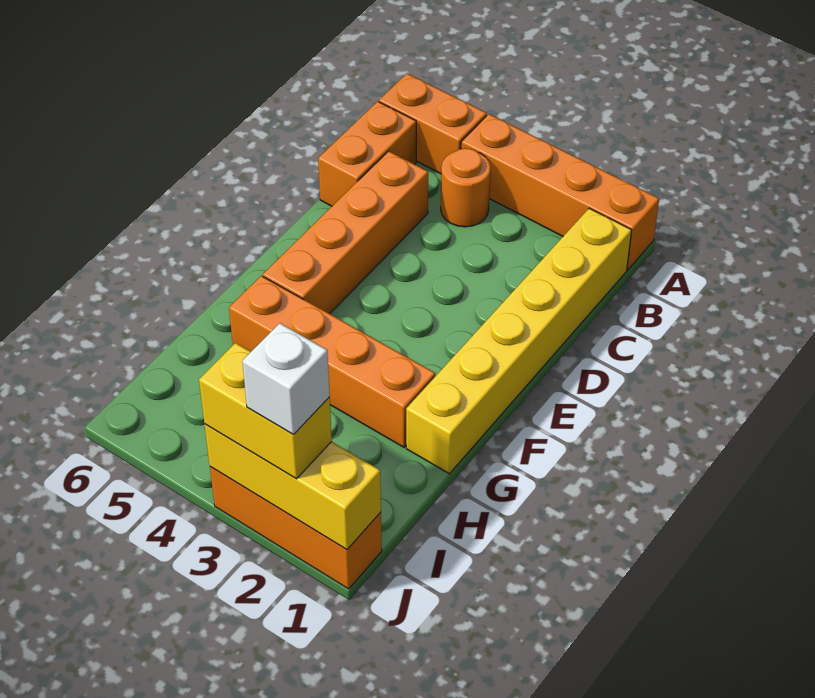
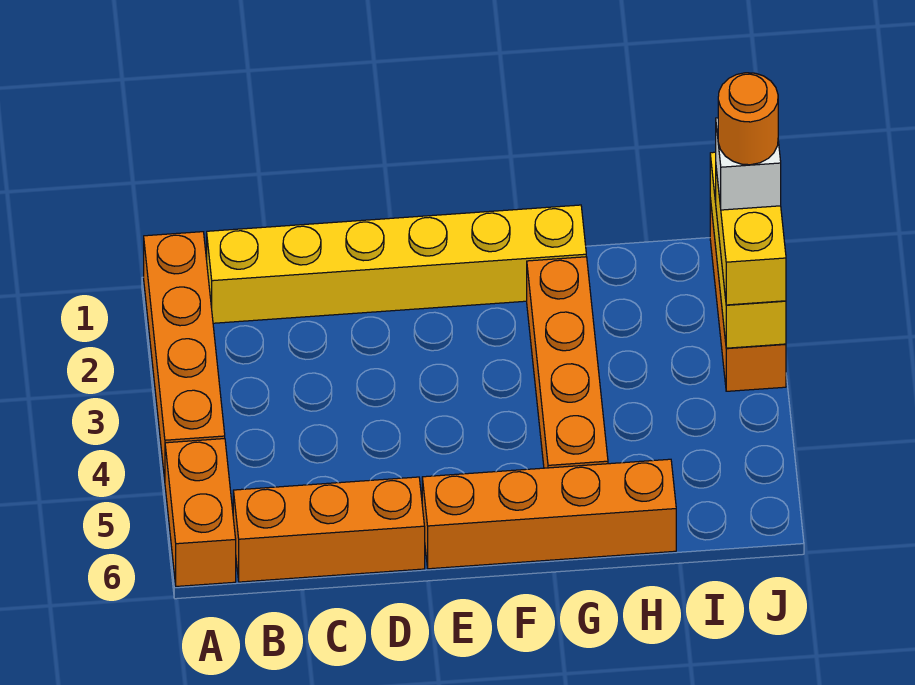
orange round brick B4 level 1 -> orange round brick J2 level 5
orange brick B6:C6 level 1 -> orange brick B6:D6 level 1
orange brick C5:F5 level 1 -> orange brick E6:H6 level 1

